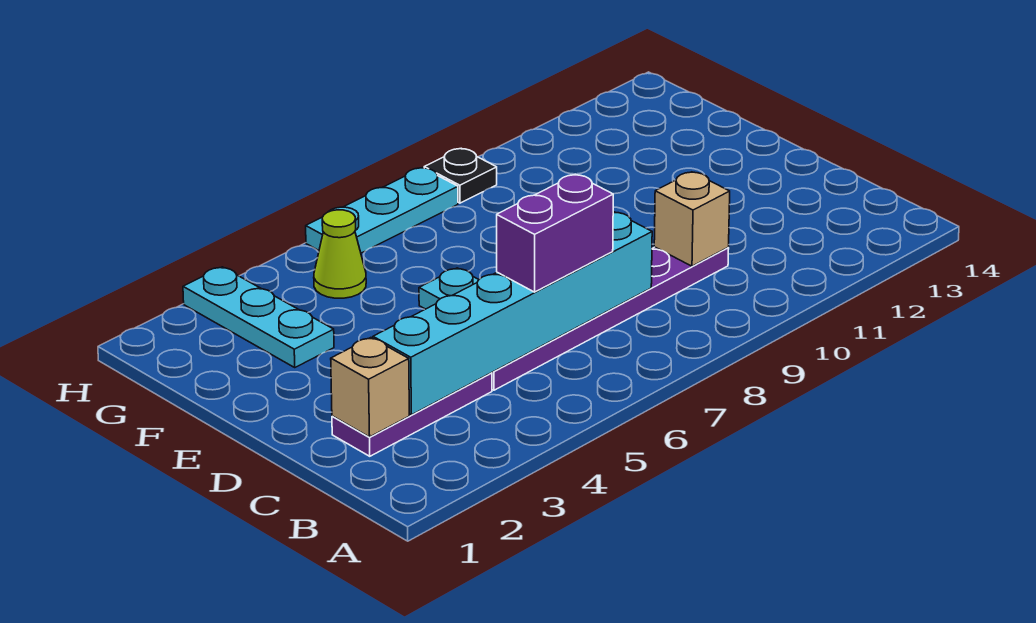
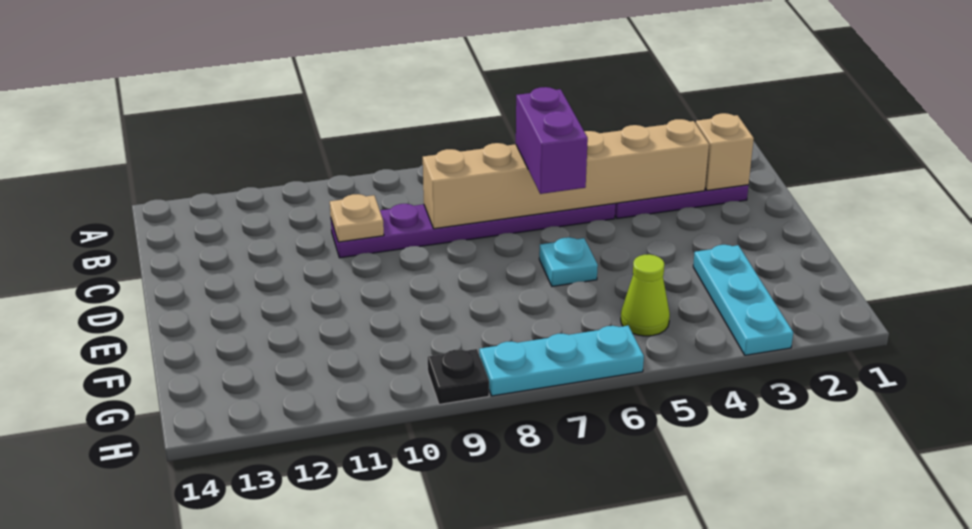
cyan brick C3:C8 level 2 -> tan brick C3:C8 level 2
purple brick C6:C7 level 3 -> purple brick C6:D6 level 3
tan brick C10 level 2 -> tan plate C10 level 2

